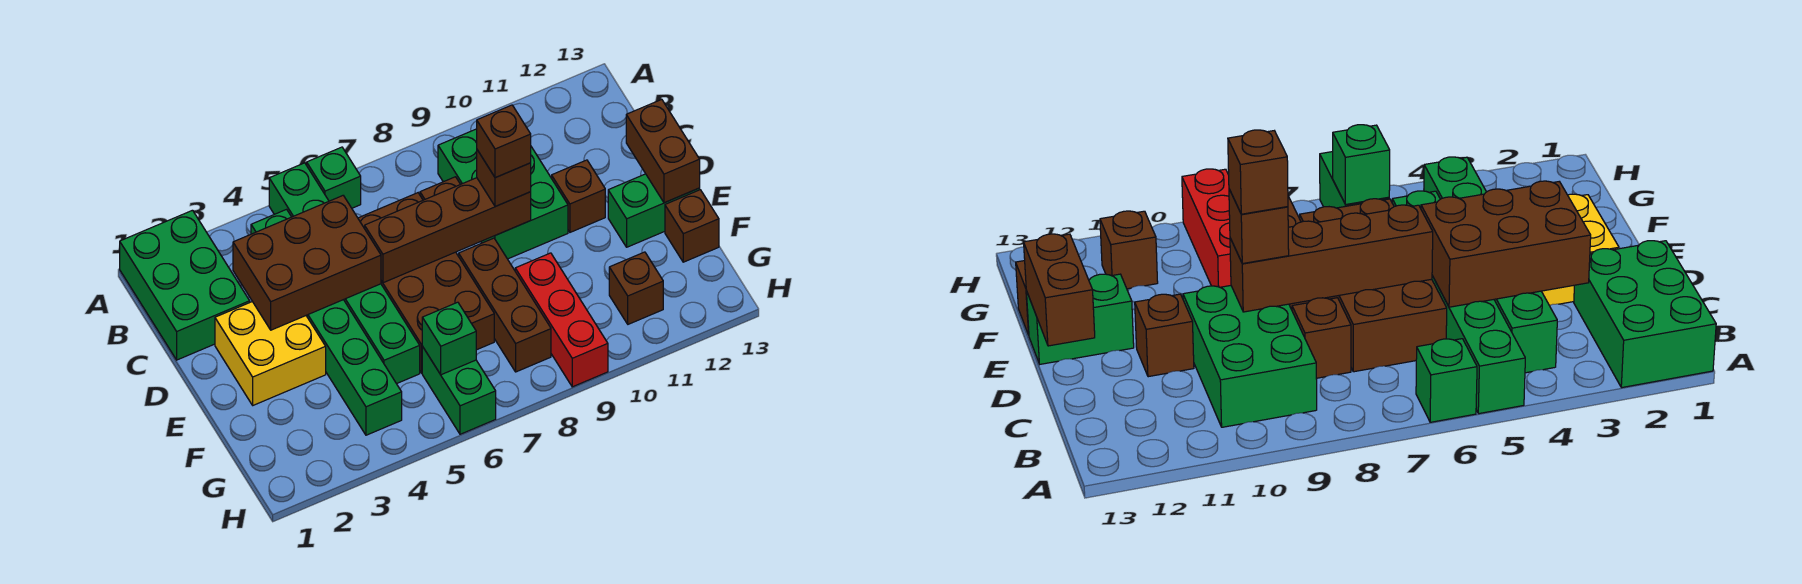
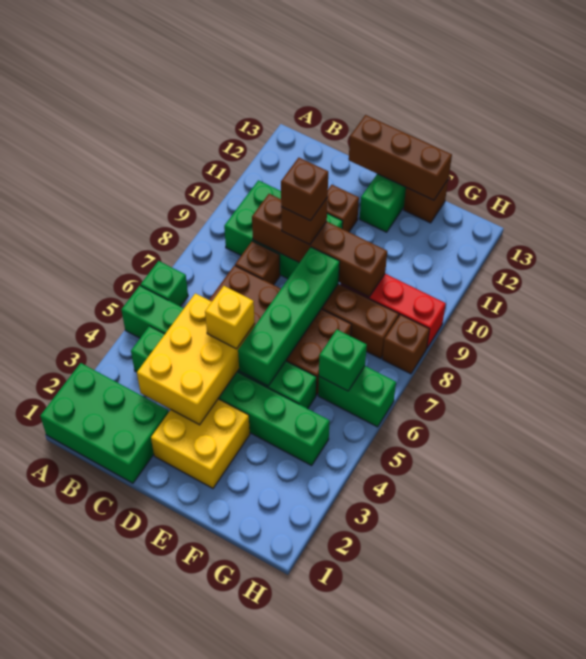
brown brick C3:D5 level 2 -> yellow brick C3:D5 level 2
none -> yellow brick D5 level 3
brown brick D6:D9 level 2 -> brown brick C9:F9 level 2
brown brick D13:E13 level 2 -> brown brick D13:F13 level 2
none -> green brick E5:E8 level 2
brown brick G11 level 1 -> brown brick H8 level 1

